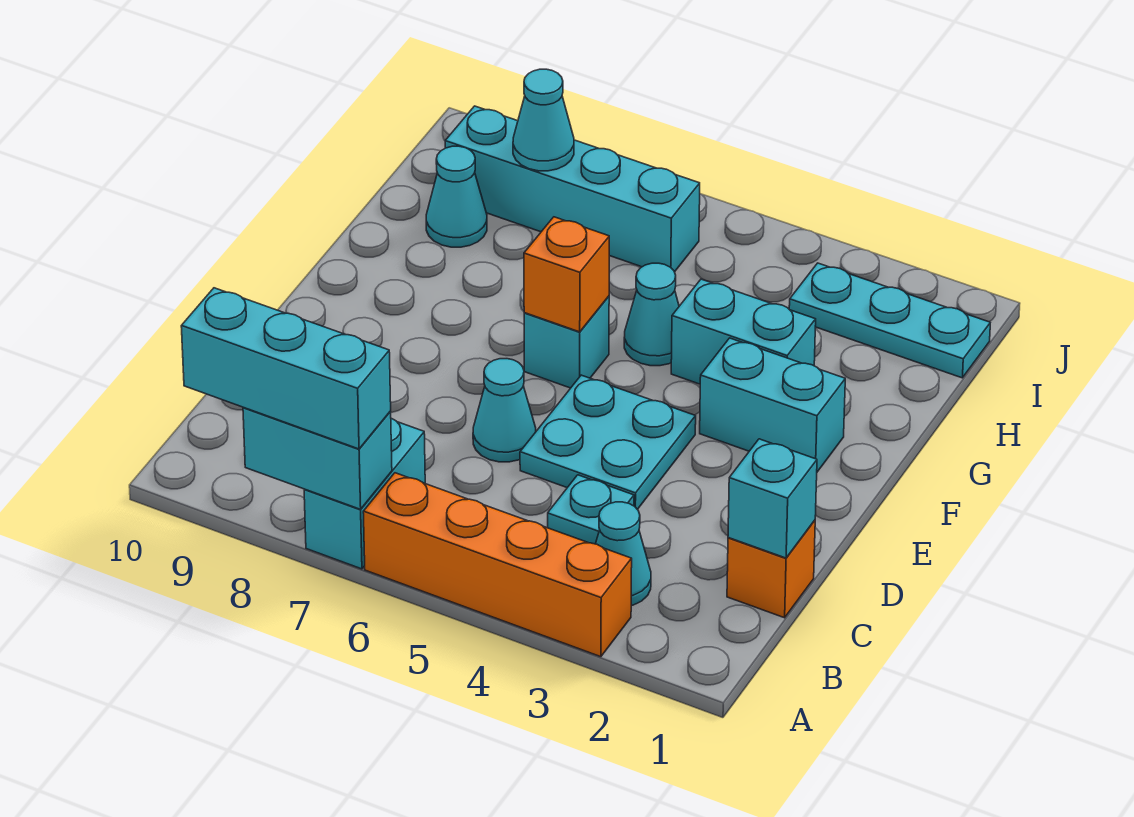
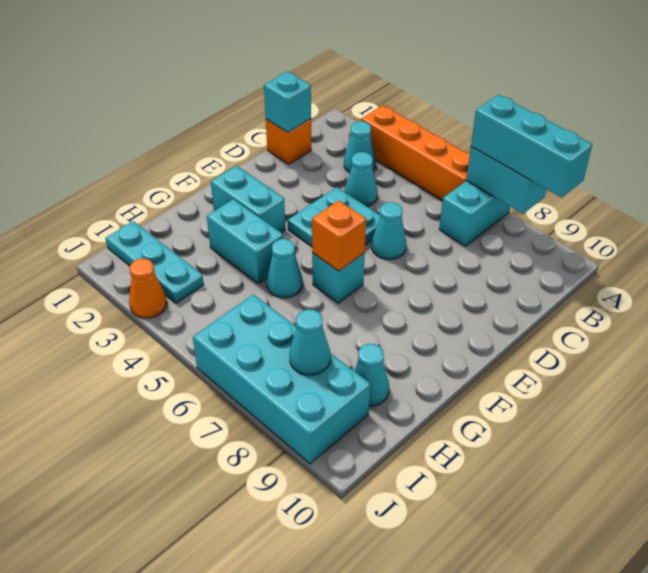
cyan plate C4 level 1 -> cyan cone C4 level 1
cyan brick I6:I9 level 1 -> cyan brick I6:J9 level 1
none -> orange cone J3 level 1

